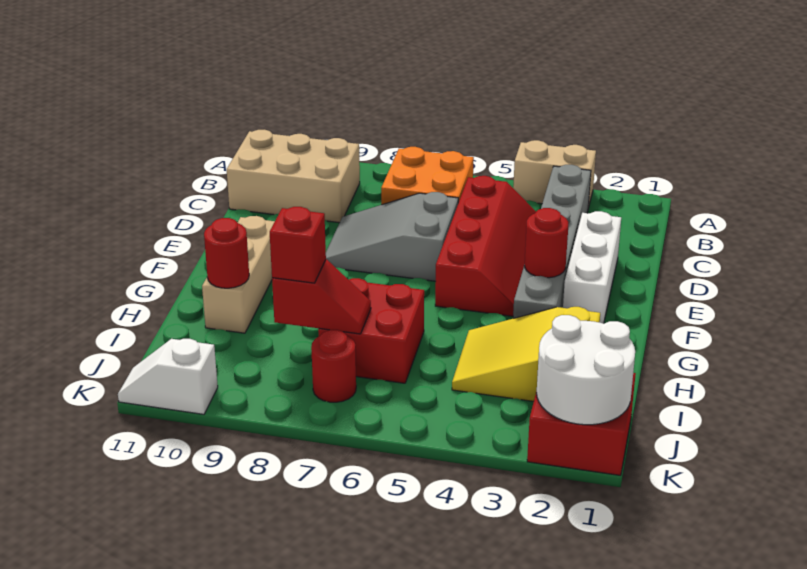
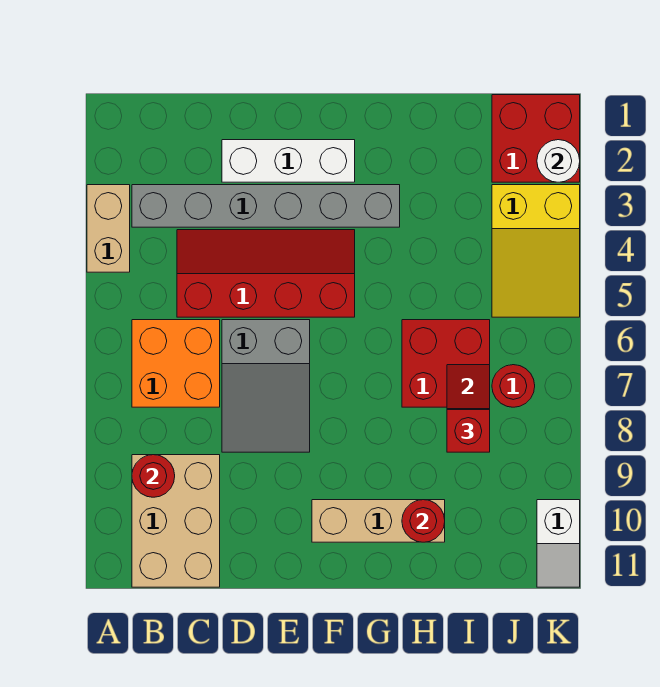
red round brick F3 level 2 -> red round brick B9 level 2
yellow slope H2:I4 level 1 top 2 -> yellow slope J3:K5 level 1 top 3
white round brick J1:K2 level 2 -> white round brick K2 level 2

